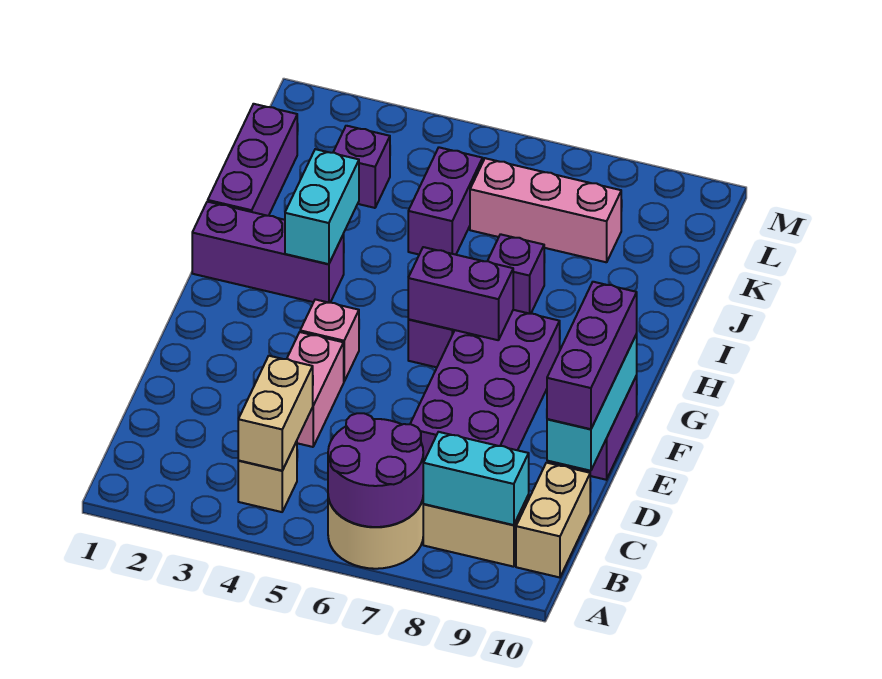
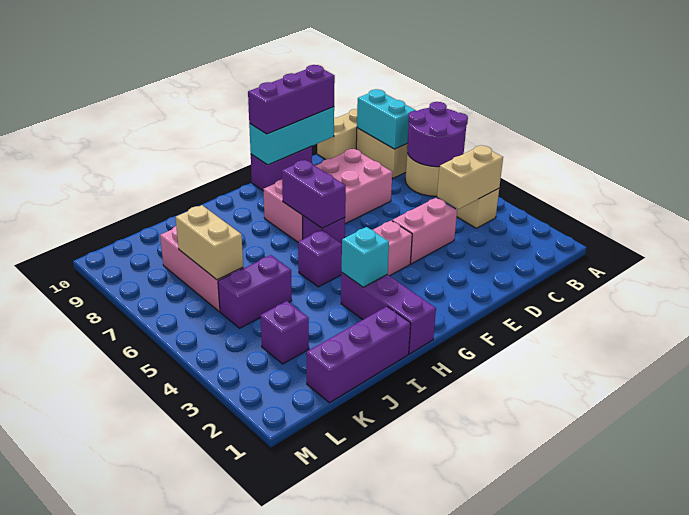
purple brick D7:G8 level 1 -> pink brick D7:G8 level 1
cyan brick H3:I3 level 2 -> cyan brick H3 level 2
purple brick I7 level 1 -> purple brick H5 level 1
none -> tan brick K6:K7 level 2

